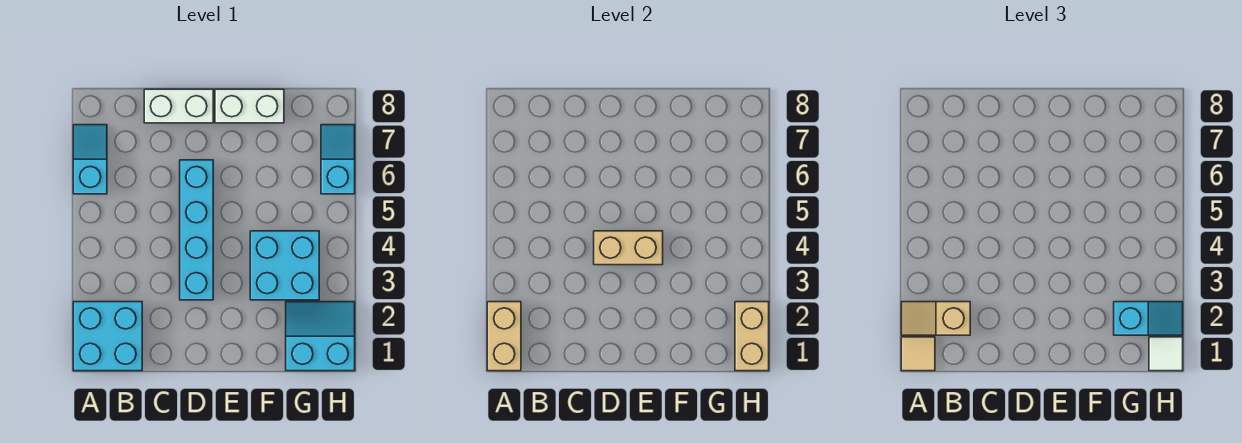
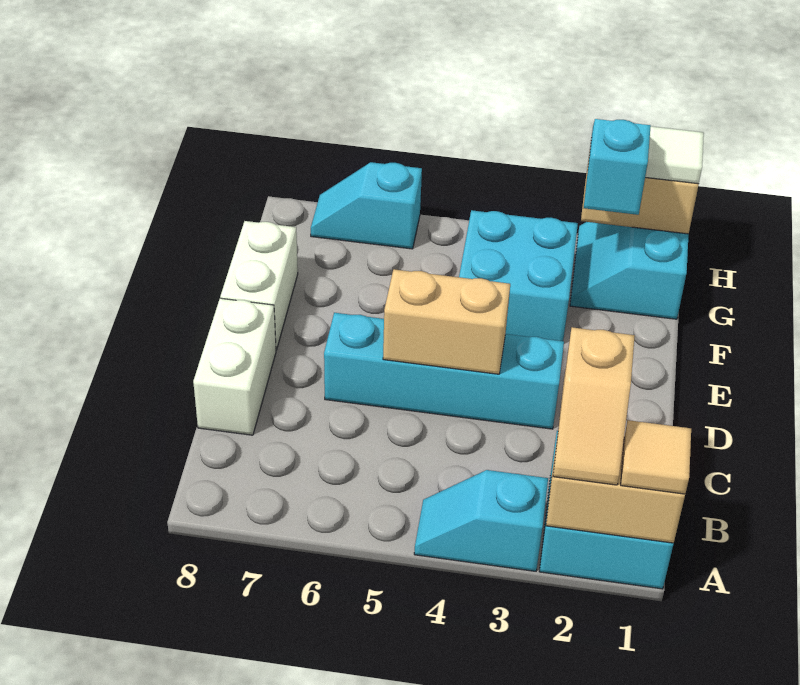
cyan slope A6:A7 level 1 top 6 -> cyan slope A3:A4 level 1 top 3
tan brick D4:E4 level 2 -> tan brick D4:D5 level 2

